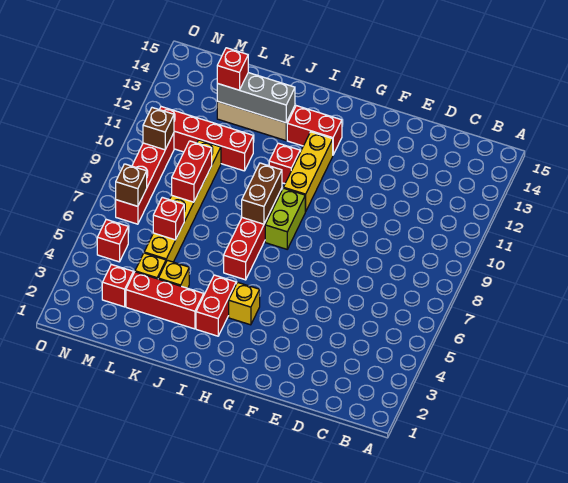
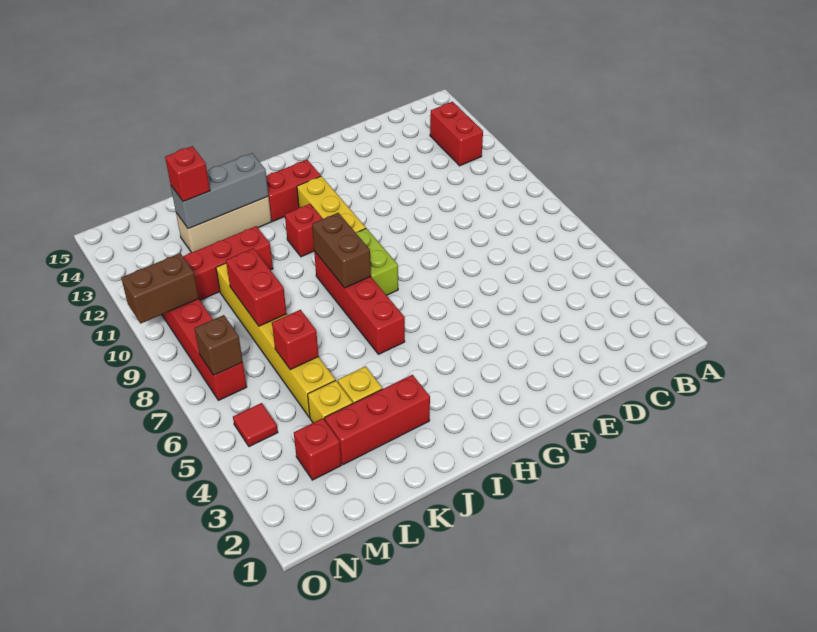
yellow brick H4 level 1 -> none
red brick I3:I4 level 1 -> red brick B12:B13 level 1
red brick N5 level 1 -> red tile N5 level 1
brown brick N10 level 2 -> brown brick N10:O10 level 2

